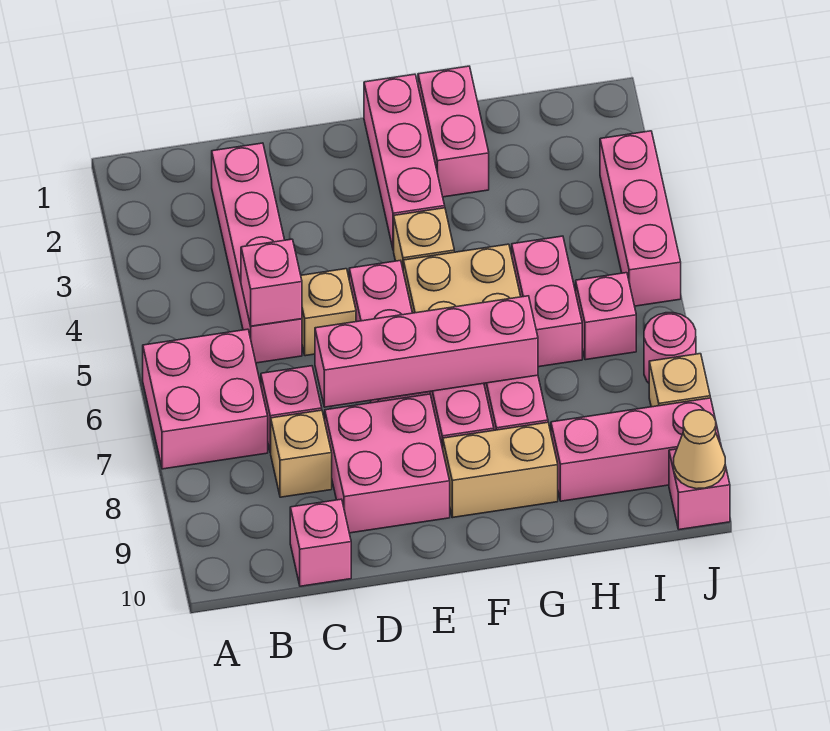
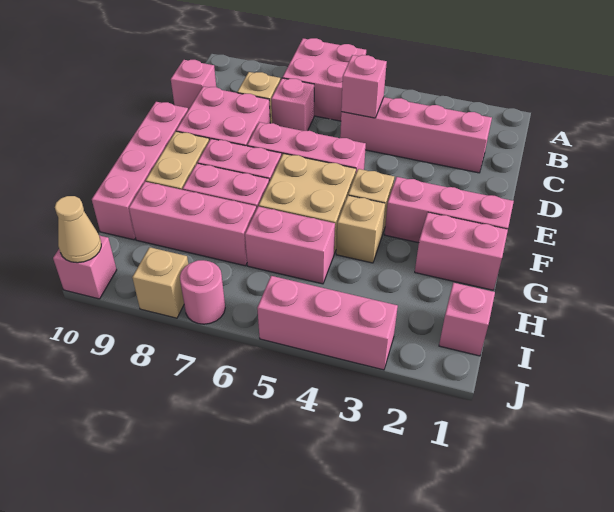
tan brick D5 level 1 -> tan brick G4 level 1
pink brick D7:G7 level 2 -> pink brick E10:H10 level 1
pink brick H9:J9 level 1 -> pink brick H7:H9 level 1
pink brick I6 level 1 -> pink brick I1 level 1

